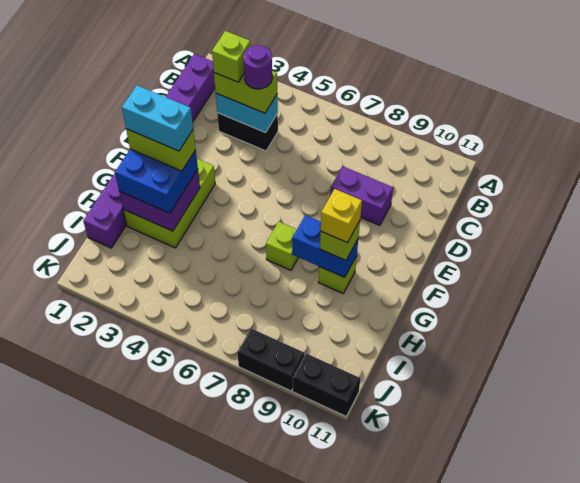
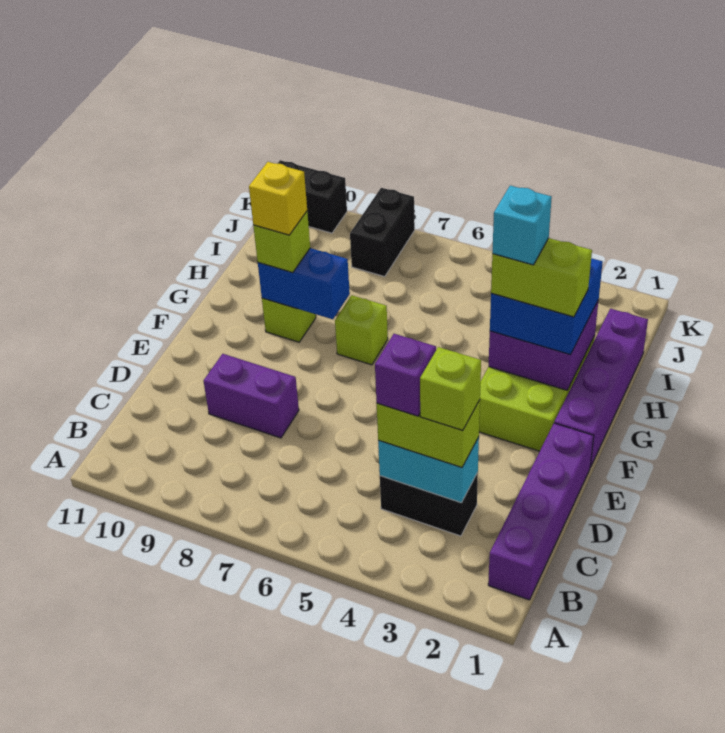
purple round brick C4 level 4 -> purple brick C4 level 4
cyan brick G2:G3 level 5 -> cyan brick G3 level 5
black brick K8:K9 level 1 -> black brick J8:K8 level 1

